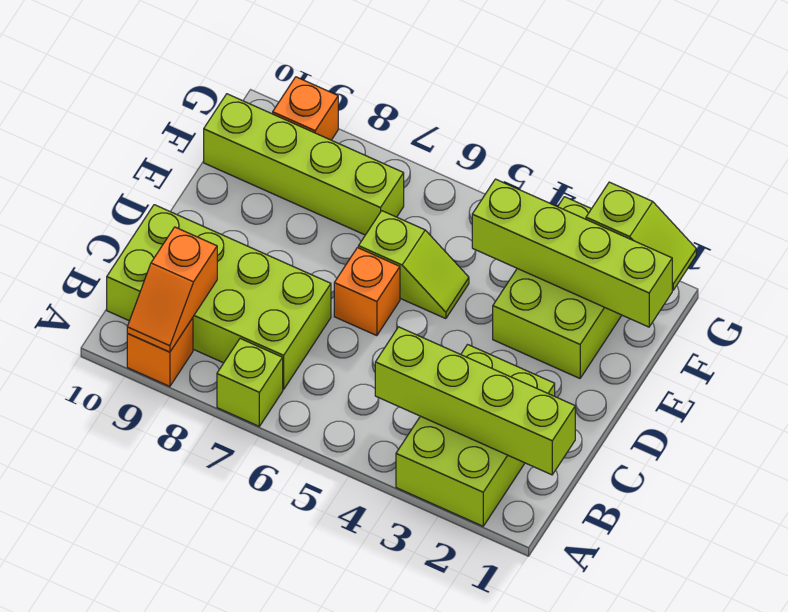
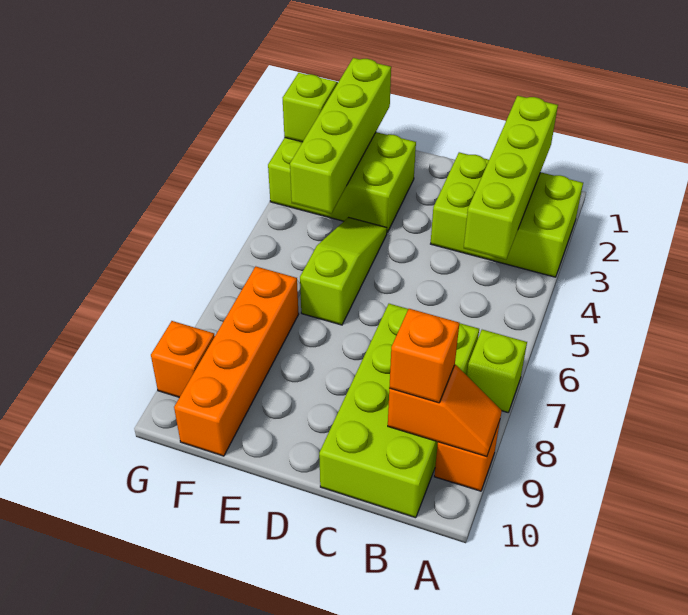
orange brick D6 level 1 -> orange brick B9 level 3
lime slope E5:E6 level 1 top 6 -> lime slope E4:E6 level 1 top 6
lime brick F7:F10 level 1 -> orange brick F7:F10 level 1

